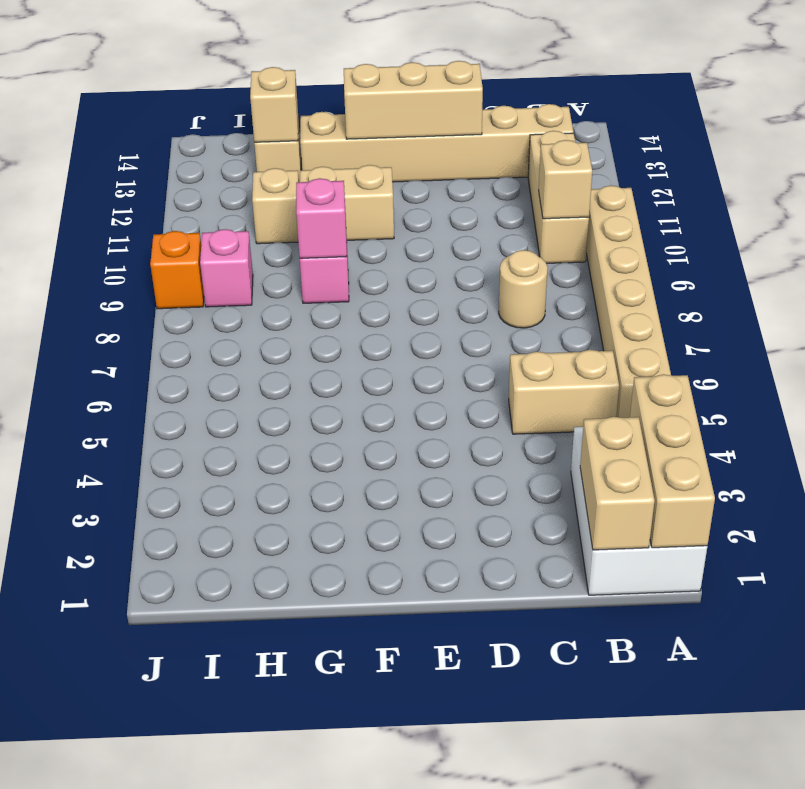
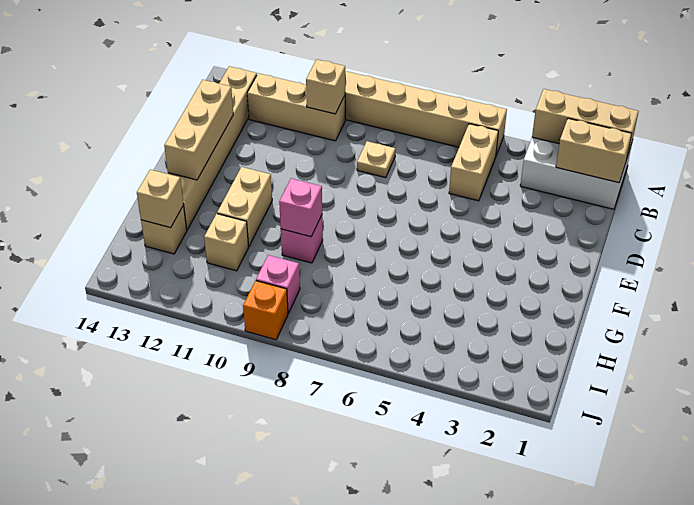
tan round brick C8 level 1 -> tan plate C8 level 1

